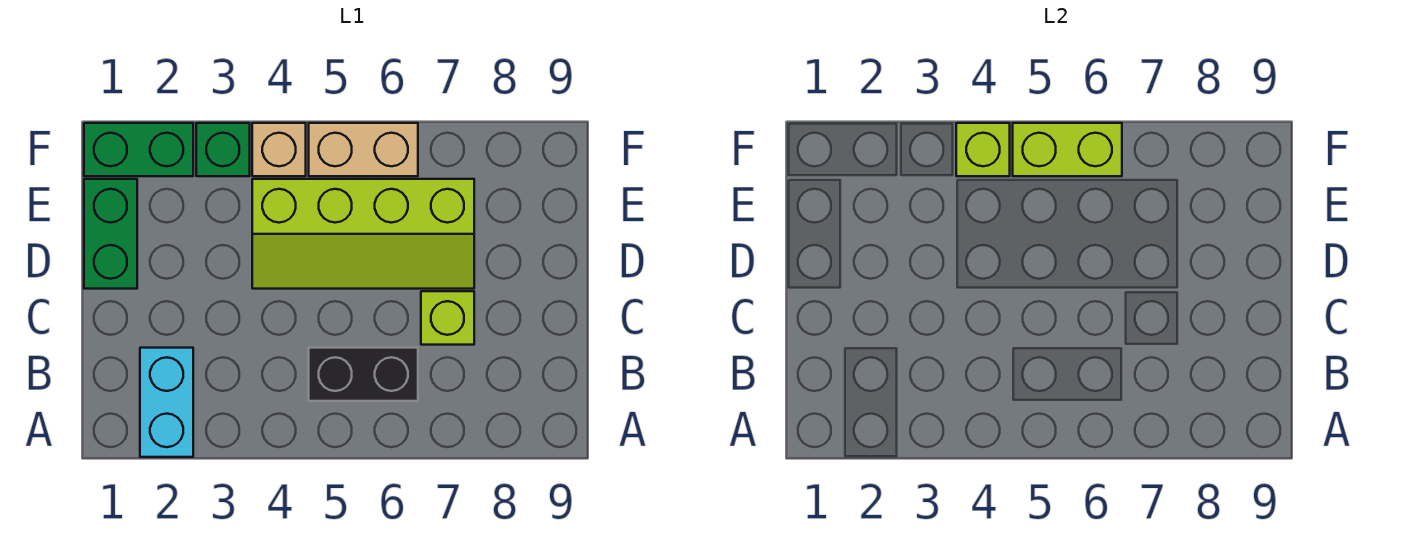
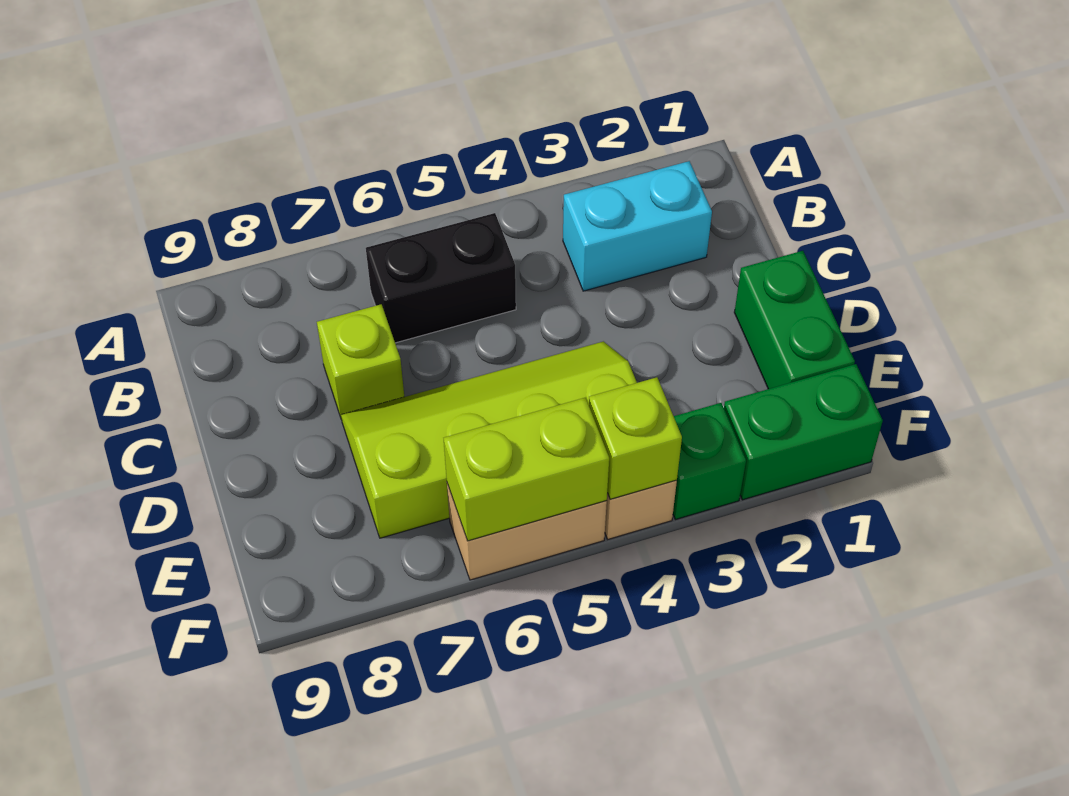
cyan brick A2:B2 level 1 -> cyan brick B2:B3 level 1

